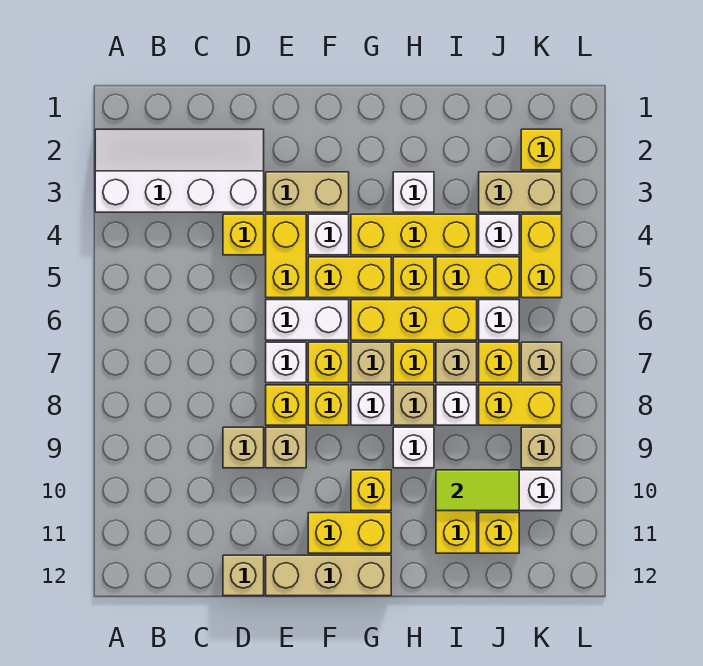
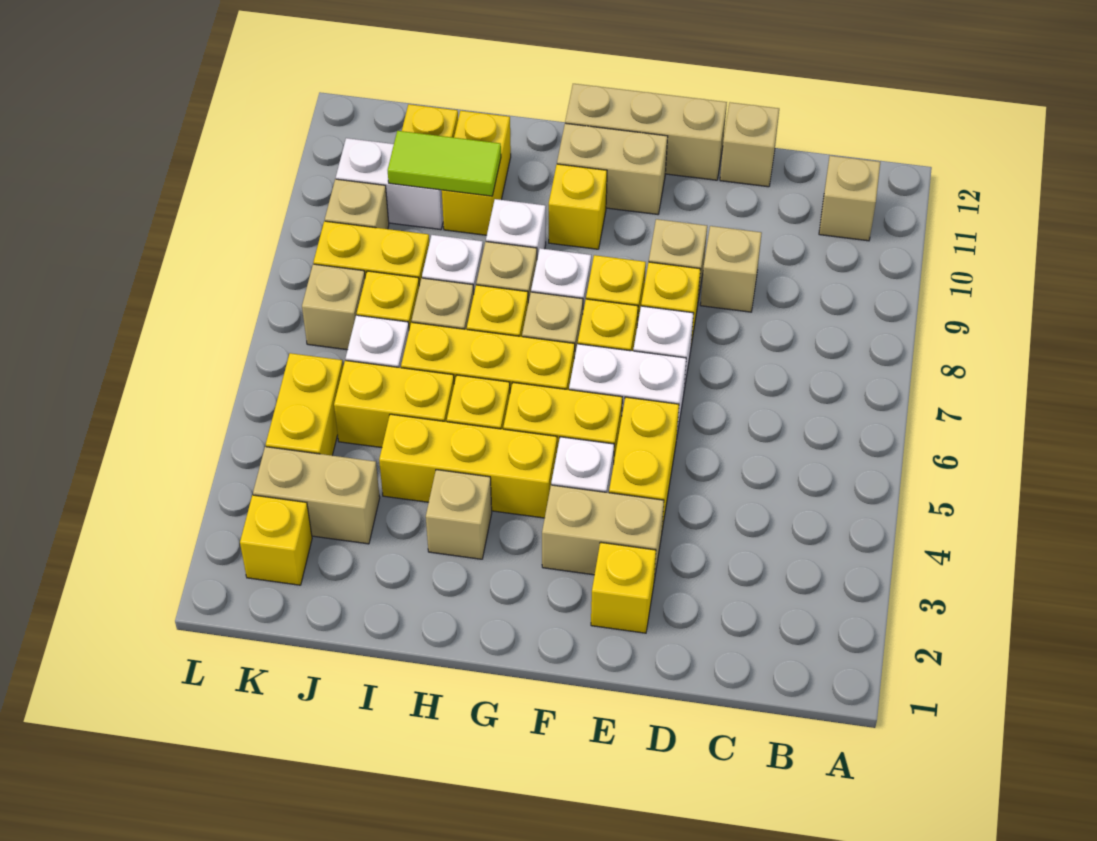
white slope A2:D3 level 1 top 3 -> none
none -> tan brick B11 level 1
yellow brick D4 level 1 -> yellow brick E2 level 1
yellow brick F11:G11 level 1 -> tan brick F11:G11 level 1
white brick H3 level 1 -> tan brick H3 level 1
white brick J4 level 1 -> none

